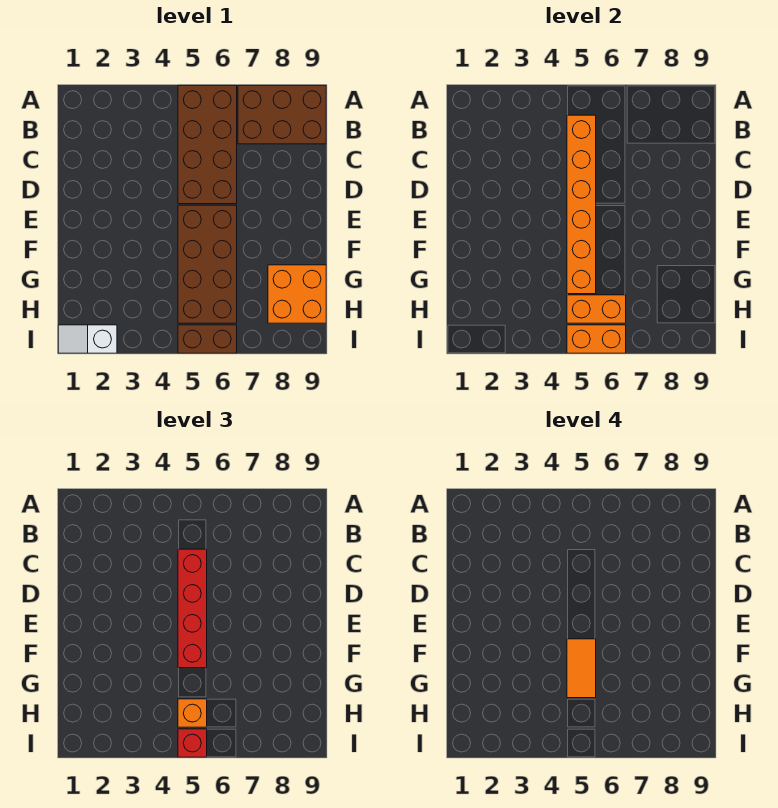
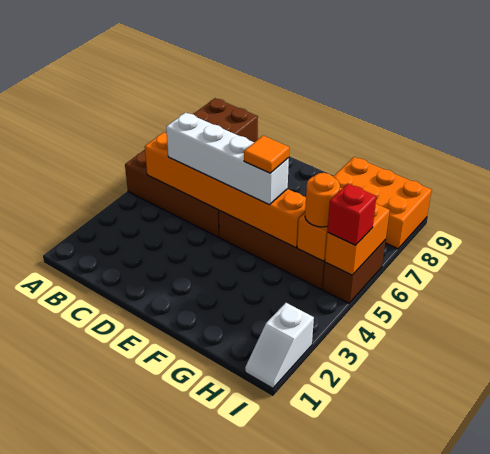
red brick C5:F5 level 3 -> white brick C5:F5 level 3
orange tile F5:G5 level 4 -> orange tile F5 level 4
orange brick G8:H9 level 1 -> orange brick G8:I9 level 1
orange brick H5 level 3 -> orange round brick H5 level 3

